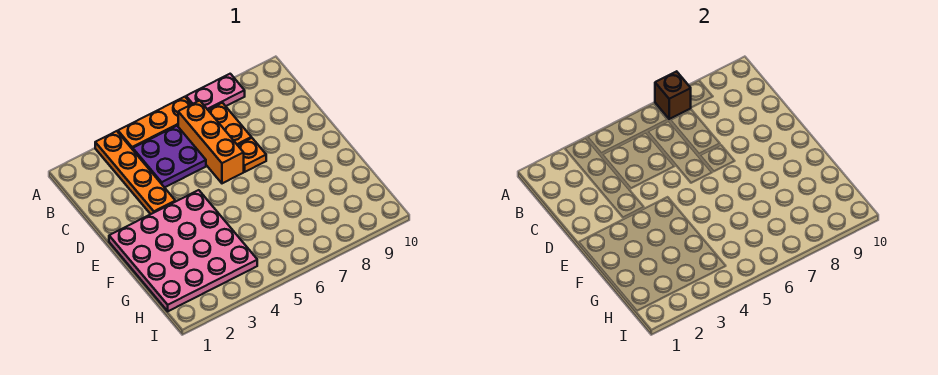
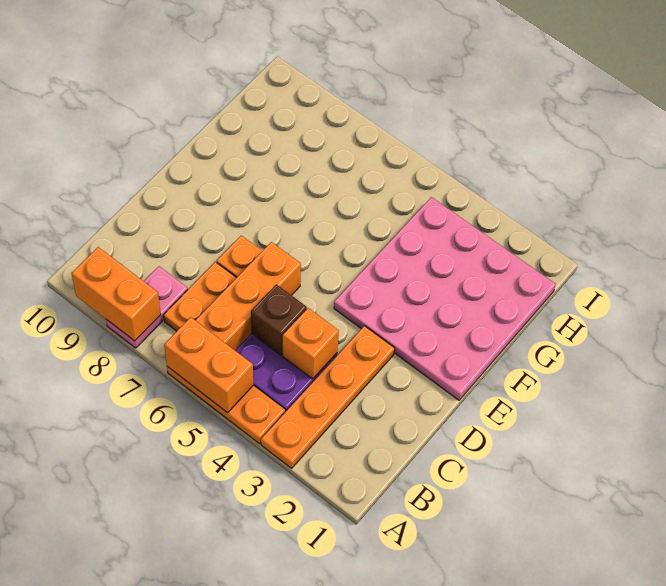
none -> orange brick A5:A6 level 2
pink plate A7:A8 level 1 -> pink plate A8:B8 level 1
brown brick A7 level 2 -> brown brick C5 level 2
none -> orange brick A8:A9 level 2
none -> orange brick C4 level 2

